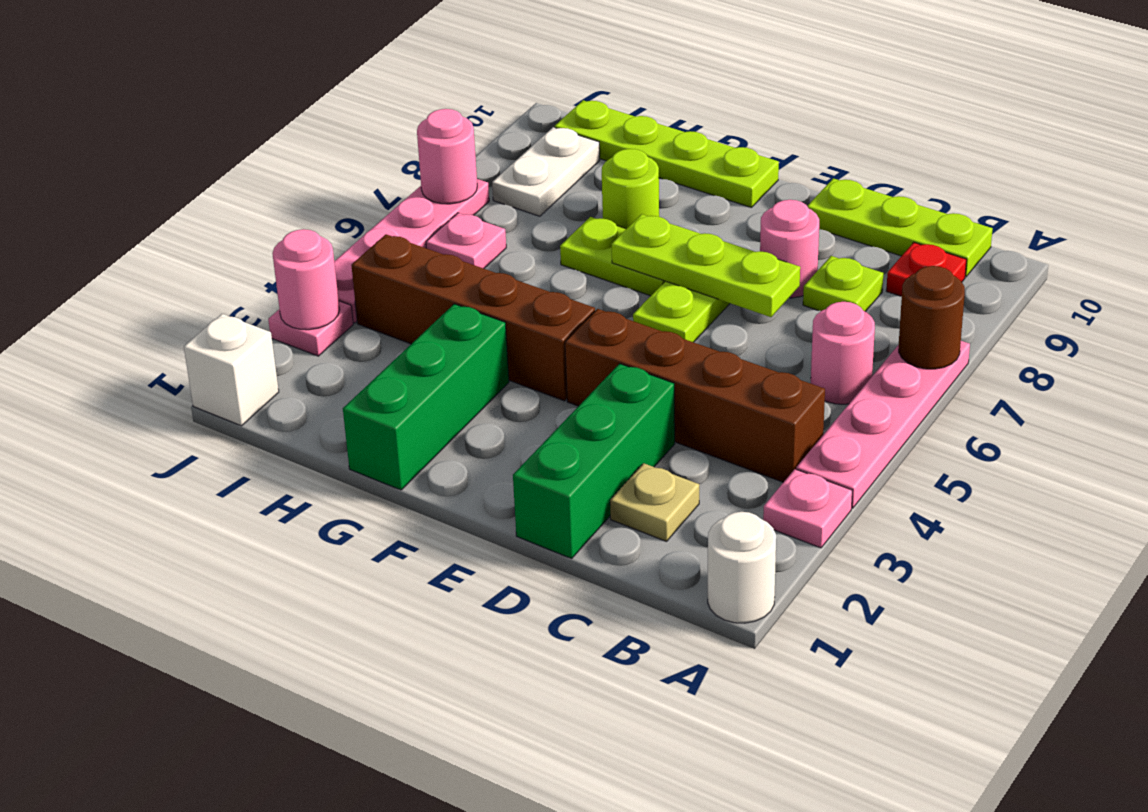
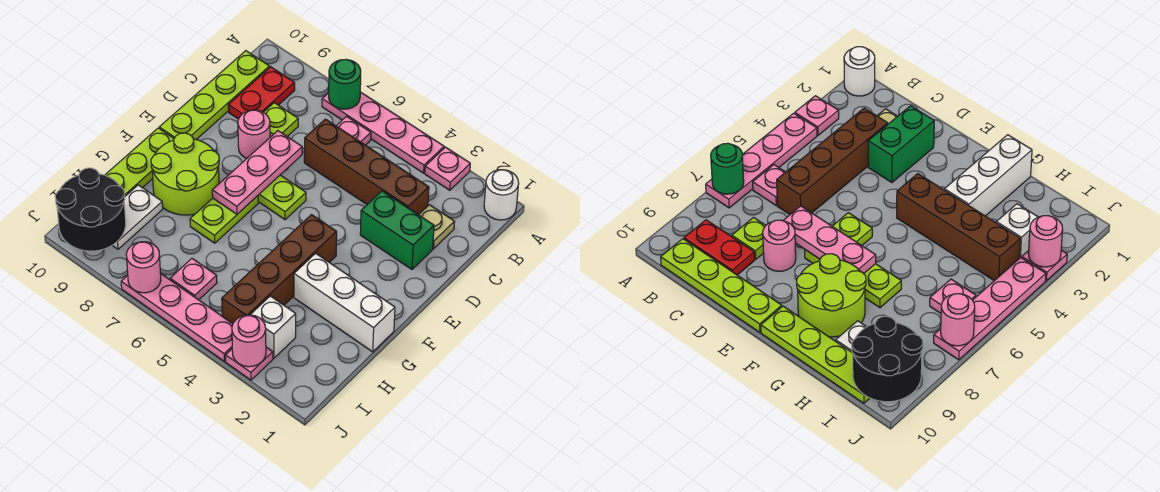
brown round brick A7 level 2 -> green round brick A7 level 2
brown brick B4:E4 level 1 -> brown brick C3:C6 level 1
pink round brick B6 level 1 -> pink plate B6 level 1
red plate B9 level 1 -> red plate B9:C9 level 1
lime plate B10:D10 level 1 -> lime plate B10:E10 level 1
green brick D1:D3 level 1 -> green brick D2:D3 level 1
lime plate D7:F7 level 2 -> pink plate D7:F7 level 2
green brick G1:G3 level 1 -> white brick G1:G3 level 1
lime round brick G8 level 1 -> lime round brick F8:G9 level 1
white plate I8:I9 level 1 -> white plate H9:I9 level 1
none -> black round brick I9:J10 level 2
white brick J1 level 1 -> white brick I3 level 1

